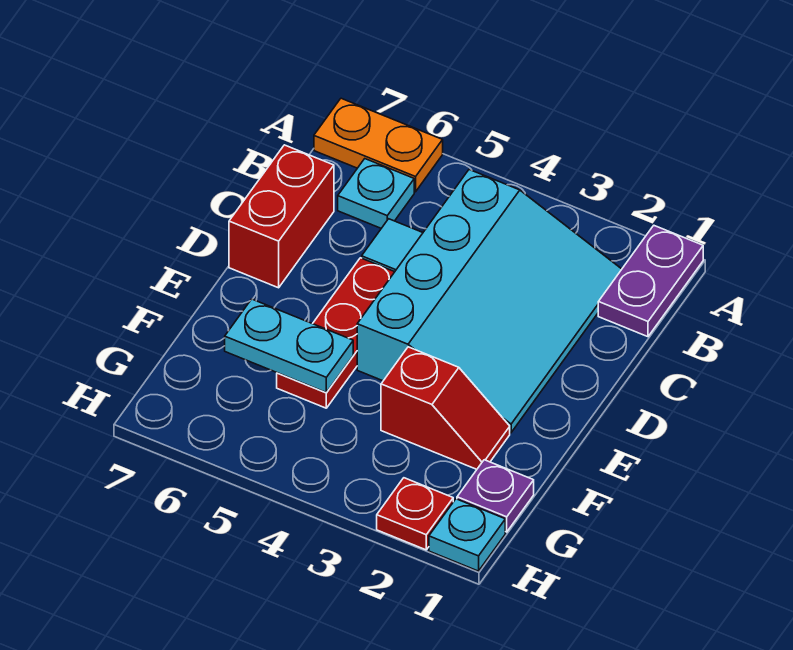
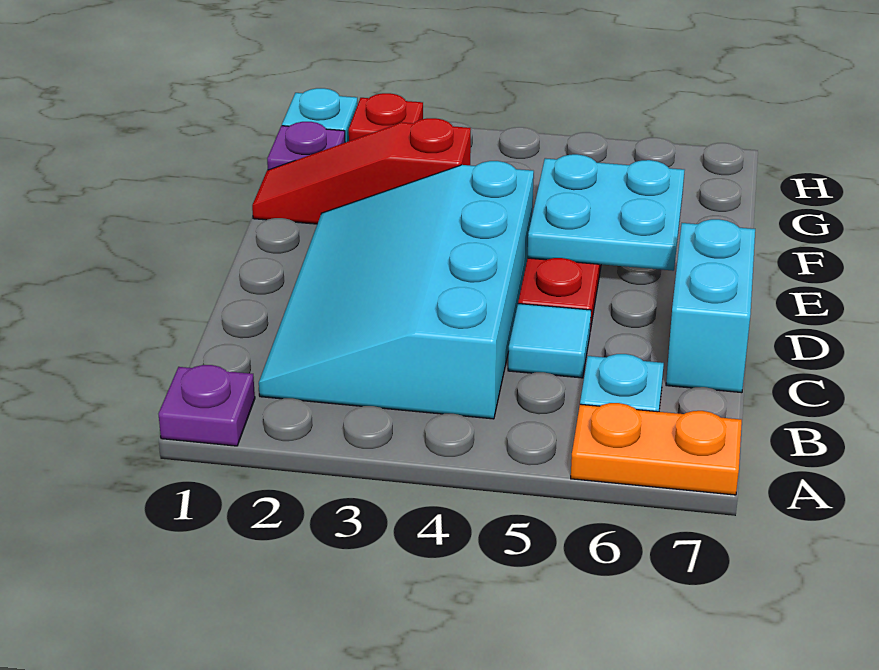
purple plate A1:B1 level 1 -> purple plate A1 level 1
red brick C7:D7 level 1 -> cyan brick C7:D7 level 1
red slope F2:F3 level 1 top 3 -> red slope F1:F3 level 1 top 3
cyan plate F5:F6 level 2 -> cyan plate E5:F6 level 2

